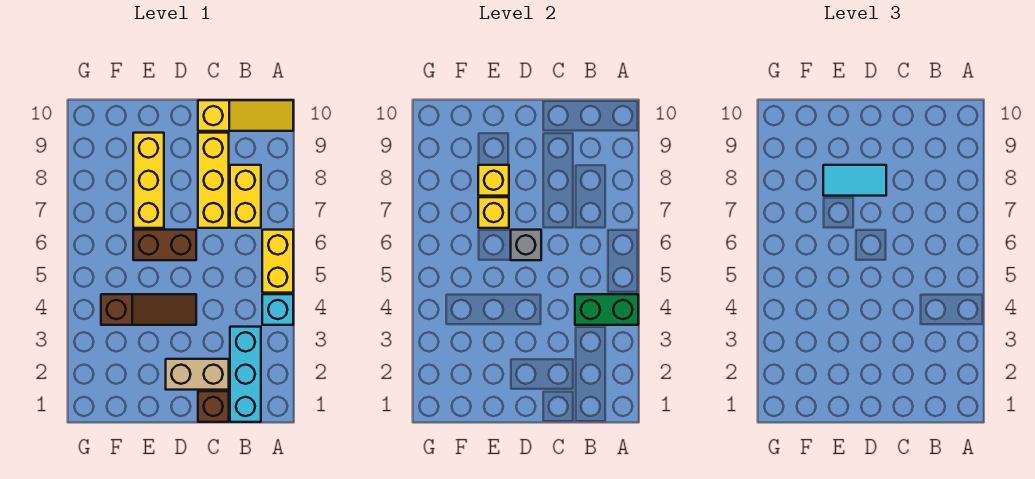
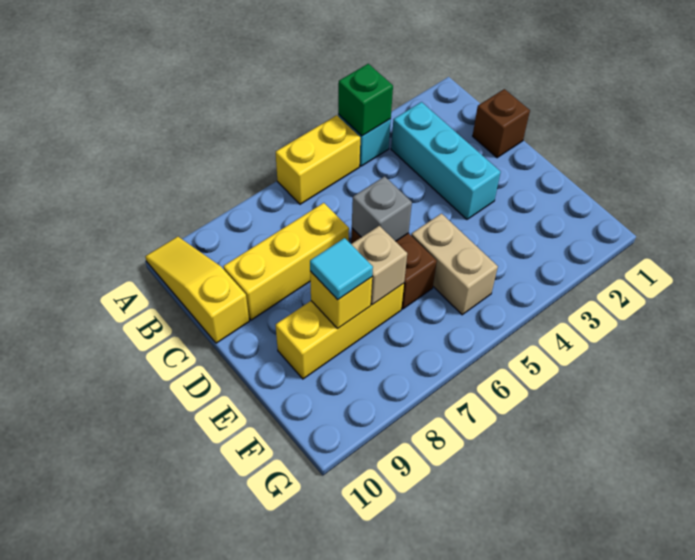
green brick A4:B4 level 2 -> green brick A4 level 2
cyan brick B1:B3 level 1 -> cyan brick B3:D3 level 1
yellow brick B7:B8 level 1 -> none
tan brick C2:D2 level 1 -> tan brick E5:F5 level 1
brown slope D4:F4 level 1 top F -> none
cyan tile D8:E8 level 3 -> cyan tile E8 level 3
yellow brick E7 level 2 -> tan brick E7 level 2

